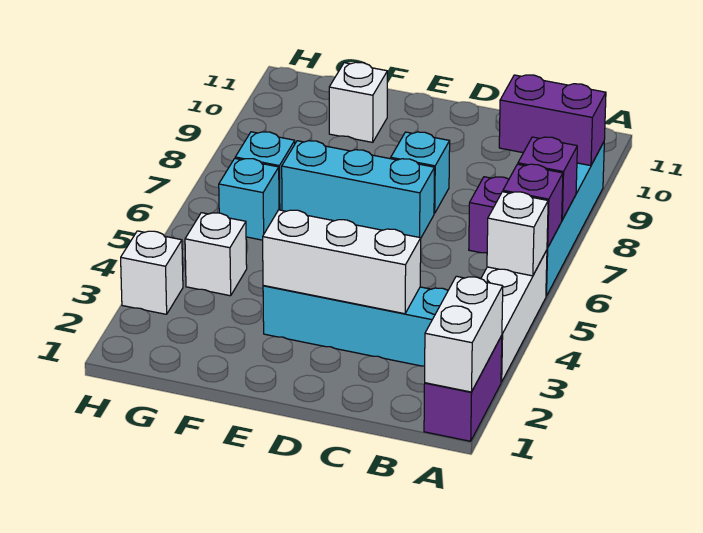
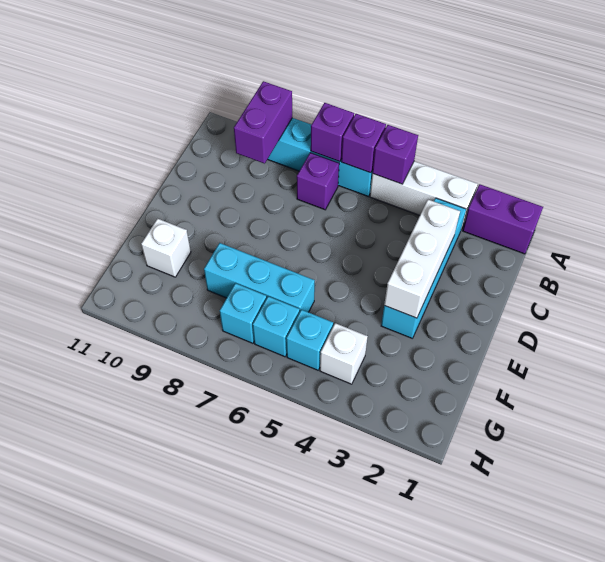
white brick A1:A2 level 2 -> none
white brick A5 level 2 -> purple brick A5 level 2
cyan brick D7:F7 level 1 -> cyan brick F6:F8 level 1
cyan brick D8 level 1 -> cyan brick G5 level 1
white brick H3 level 1 -> none

